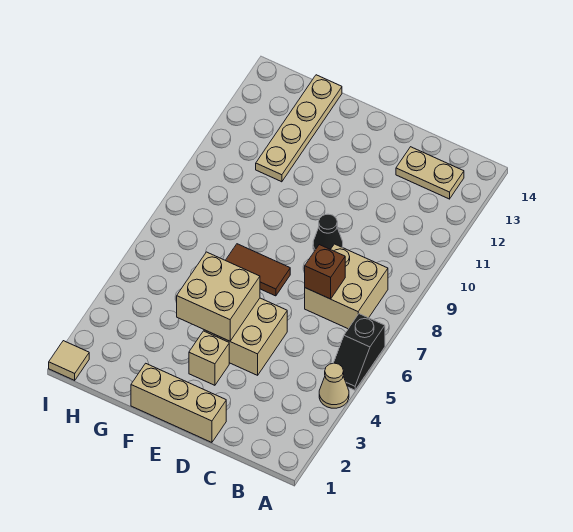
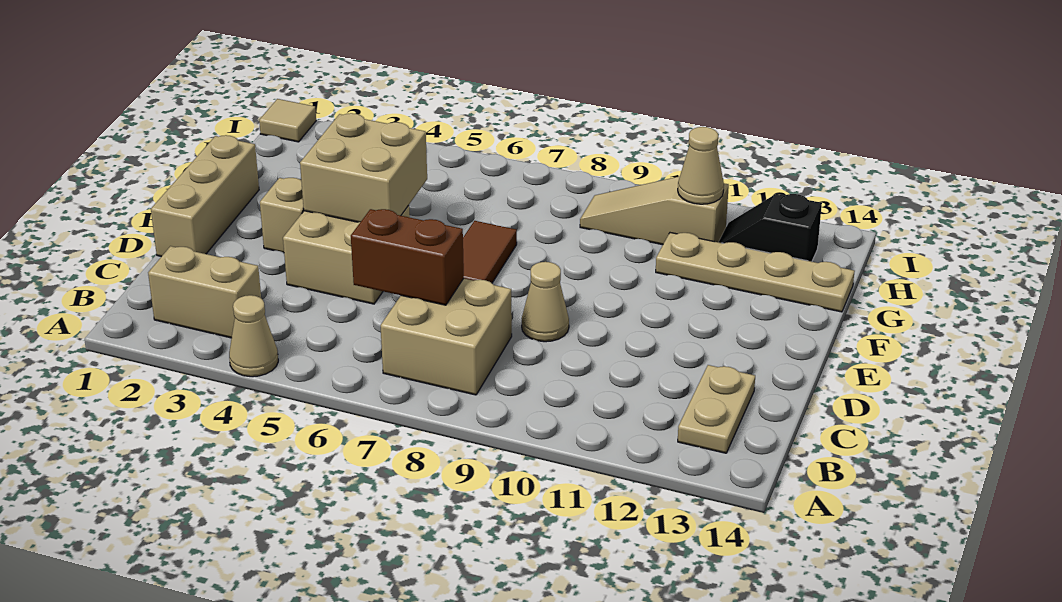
black slope A5:A6 level 1 top 6 -> black slope H12:H13 level 1 top 13
none -> tan brick B2:B3 level 1
brown brick C7 level 2 -> brown brick C6:C7 level 2
black cone D9 level 1 -> tan cone D9 level 1
none -> tan slope H9:H11 level 1 top 11
none -> tan cone H11 level 2

